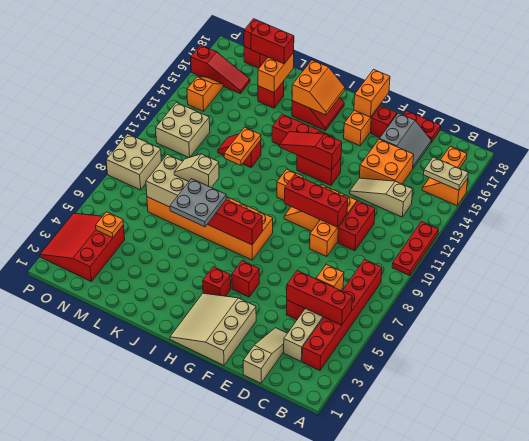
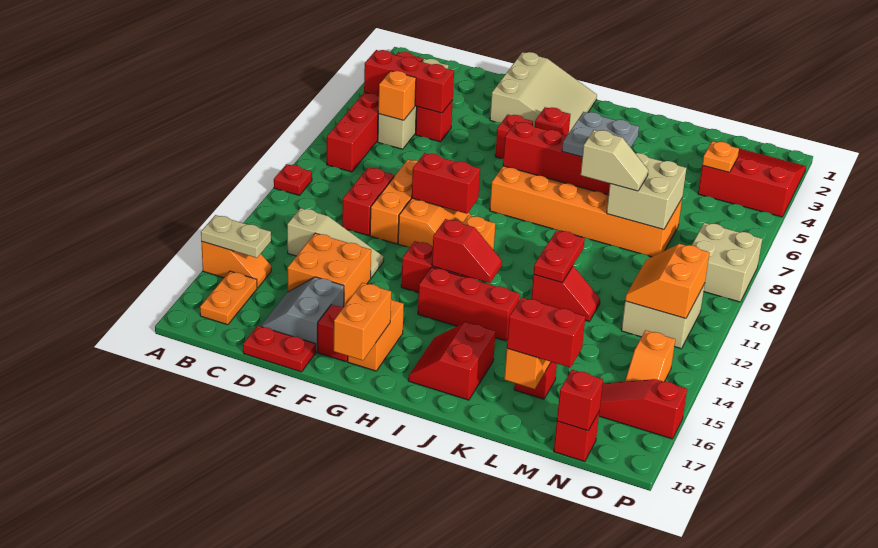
red plate A10:A12 level 1 -> red plate A10 level 1
tan slope D1:D3 level 1 top 1 -> none
red brick E10:G10 level 2 -> red brick F10:G10 level 2
red slope G13:I13 level 2 top G -> red slope H13:I13 level 2 top H
orange slope I16:J17 level 2 top J -> orange slope N11:O12 level 2 top O
orange plate K11:K12 level 2 -> red plate K11:K12 level 2
red slope N2:P4 level 1 top N -> red slope N2:P4 level 1 top 4

